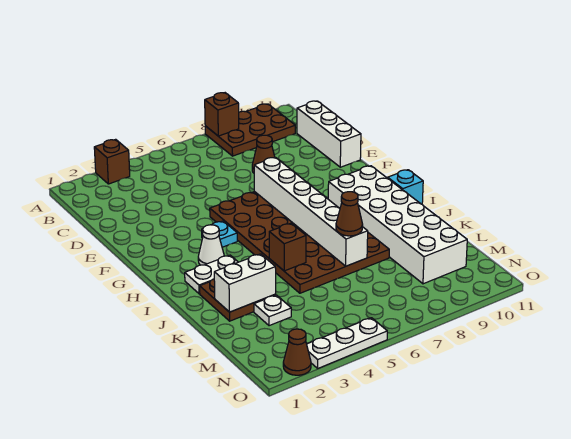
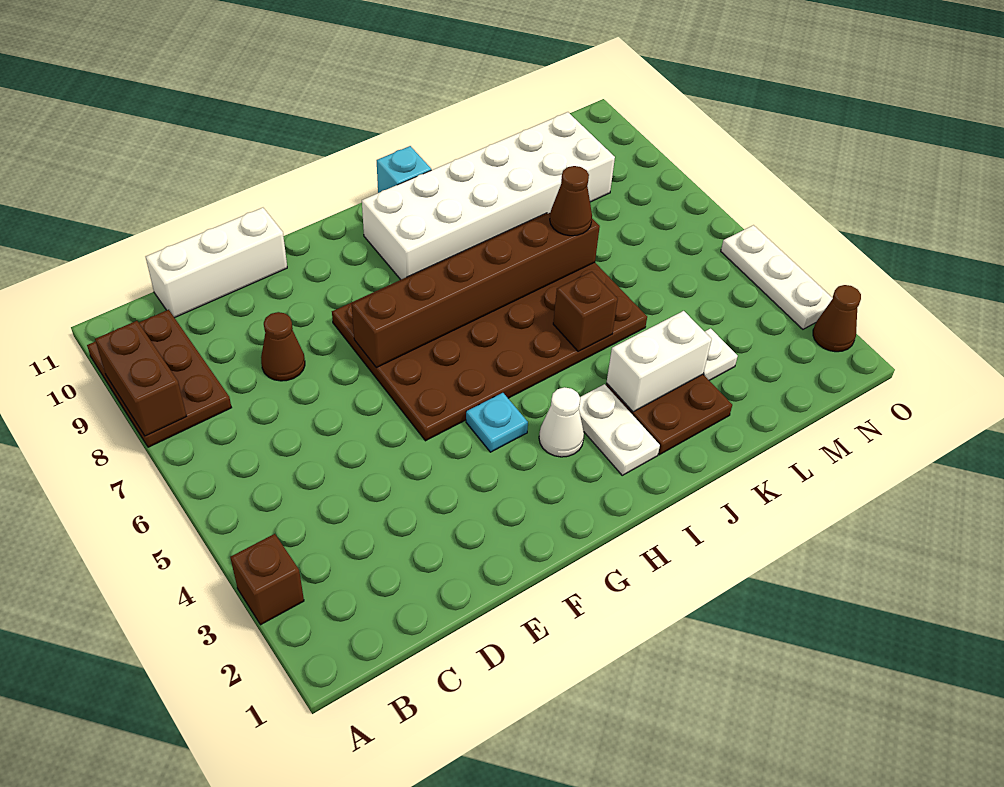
brown brick A8 level 2 -> brown brick A8:A9 level 2
white brick F7:K7 level 2 -> brown brick F7:K7 level 2
white brick K2:K3 level 2 -> white brick J3:K3 level 2

